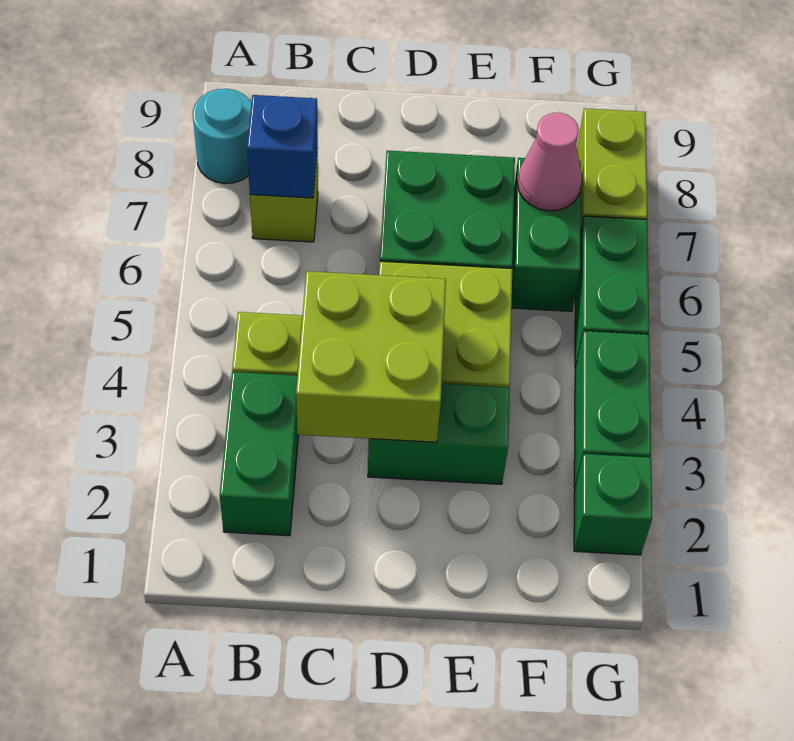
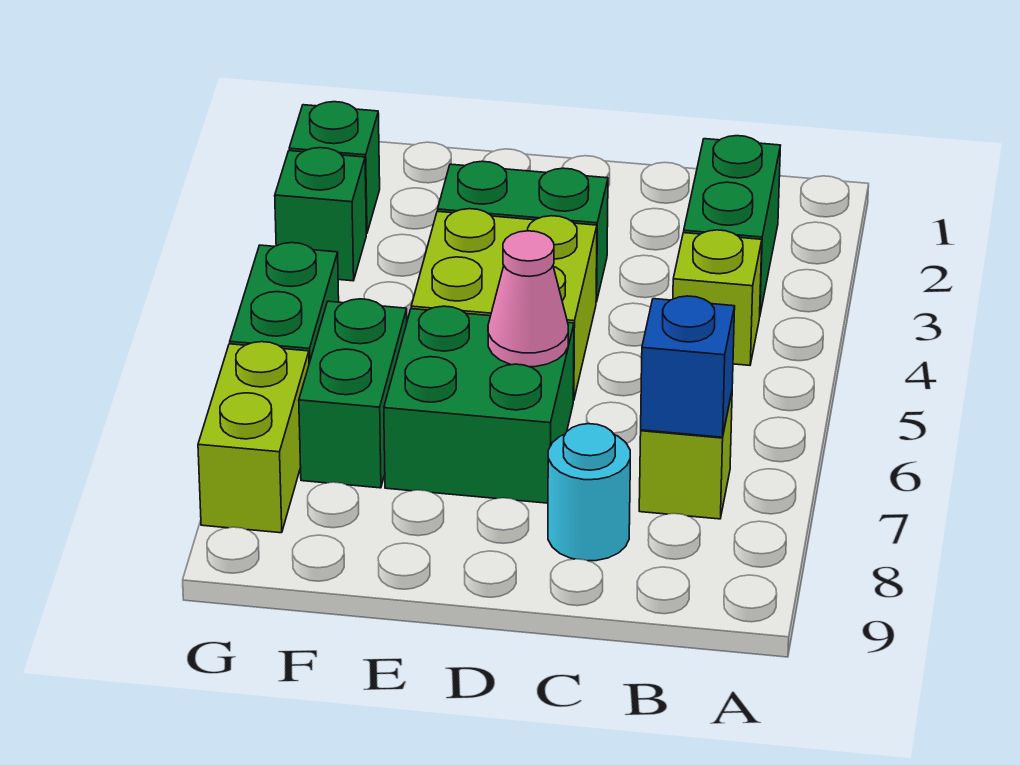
cyan round brick A8 level 1 -> cyan round brick C8 level 1
lime brick C3:D4 level 2 -> none
pink cone F7 level 2 -> pink cone D6 level 2
green brick G3:G4 level 1 -> green brick G3 level 1

